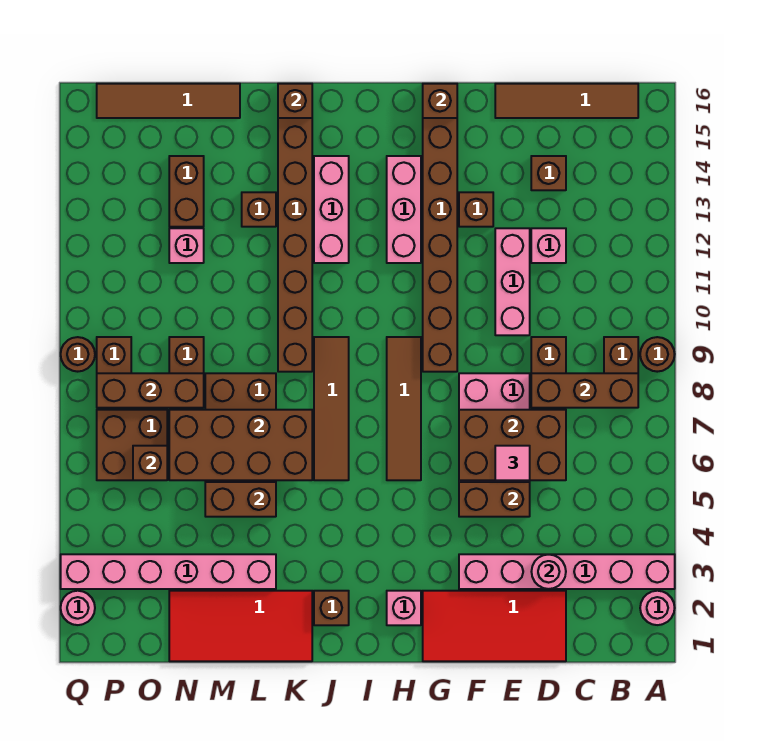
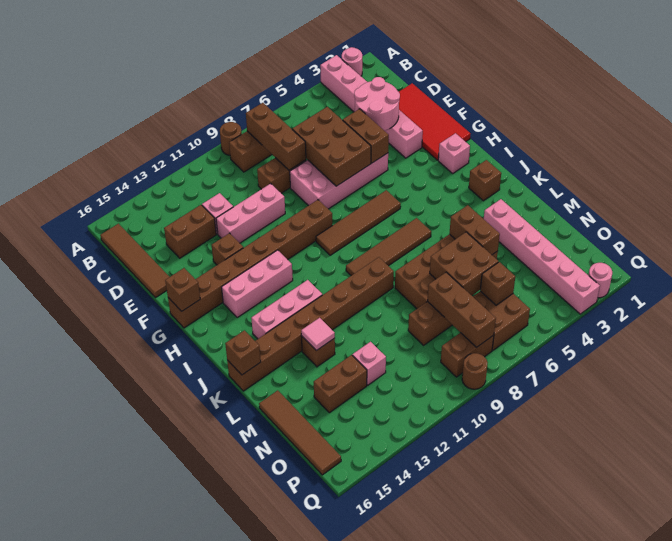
pink round brick D3 level 2 -> pink round brick D3:E4 level 2
brown brick D14 level 1 -> brown brick D13:D14 level 1
pink tile E6 level 3 -> pink tile L13 level 2
red tile K1:N2 level 1 -> none
brown brick K6:N7 level 2 -> brown brick M6:N7 level 2

